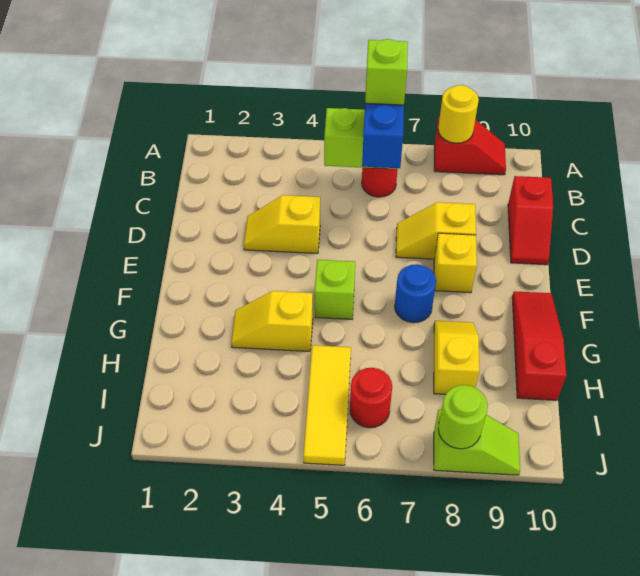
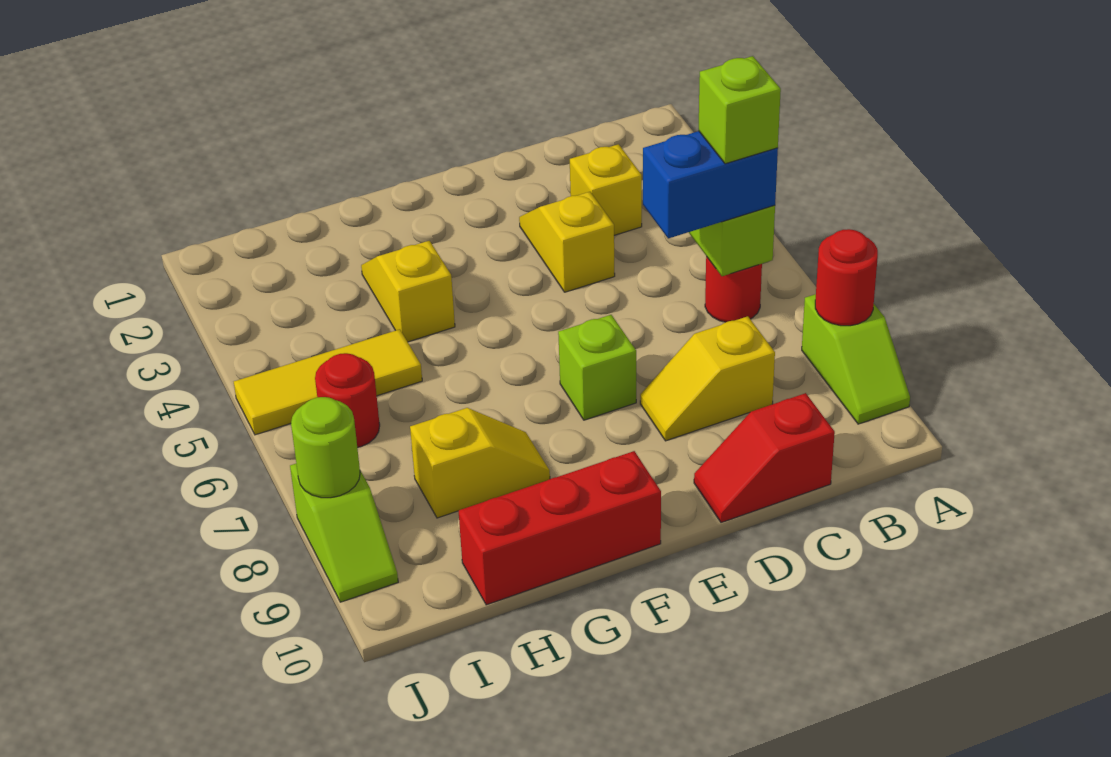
red slope A8:A9 level 1 top 8 -> lime slope A8:A9 level 1 top 8
yellow round brick A8 level 2 -> red round brick A8 level 2
yellow slope D7:D8 level 1 top 8 -> yellow slope C8:D8 level 1 top C
yellow brick E8 level 1 -> yellow brick C3 level 1
lime brick F5 level 1 -> lime brick E7 level 1
blue round brick F7 level 1 -> none
red slope F10:H10 level 1 top H -> red brick F10:H10 level 1

